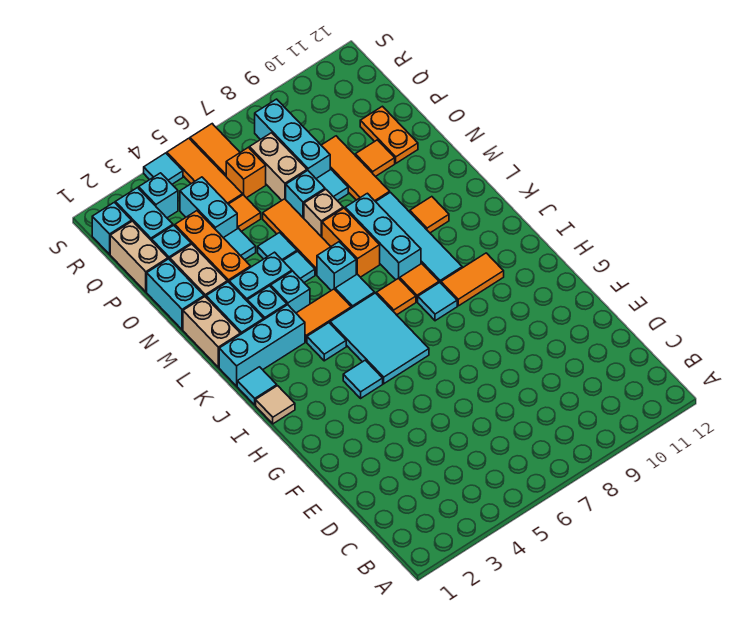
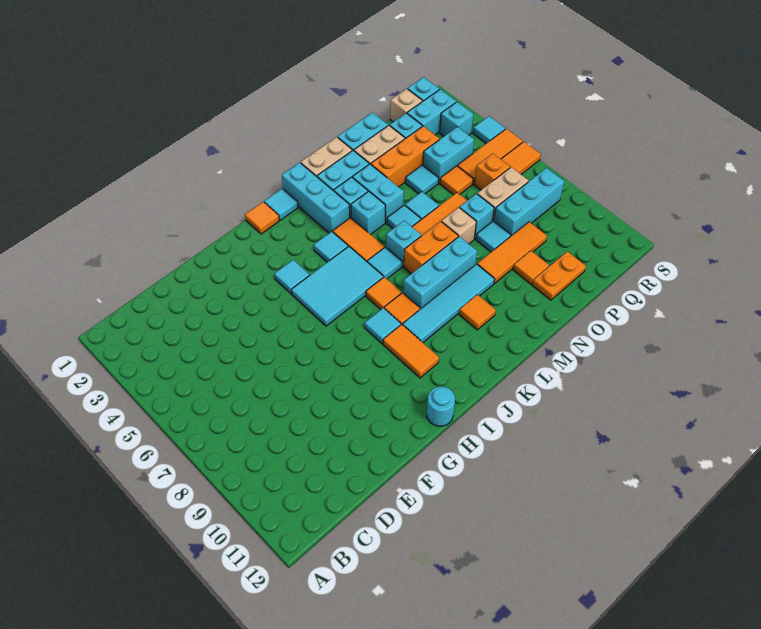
none -> cyan round brick H12 level 1
tan tile I1 level 1 -> orange tile I1 level 1
tan brick P1:Q1 level 1 -> tan brick Q1 level 1

